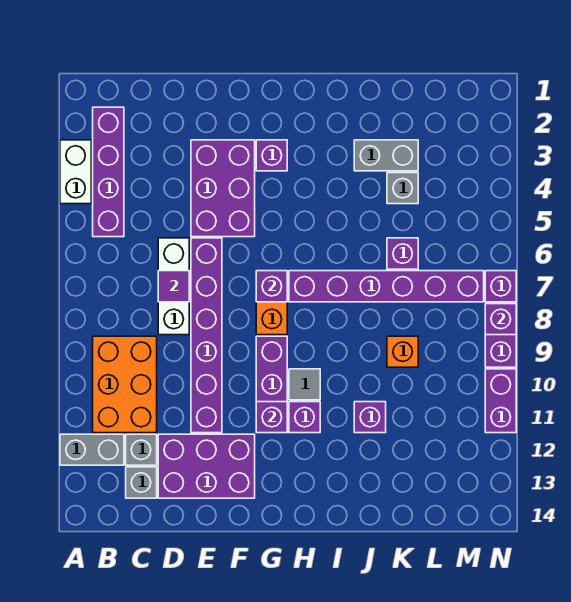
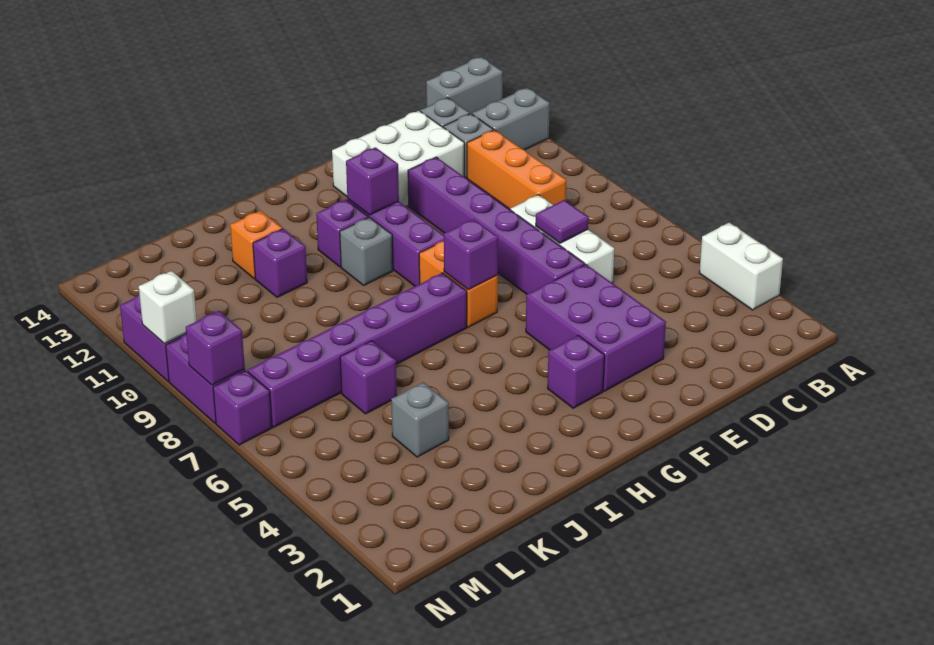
purple brick B2:B5 level 1 -> none
orange brick B9:C11 level 1 -> orange brick C9:C11 level 1
purple brick D12:F13 level 1 -> white brick D12:F13 level 1
grey tile H10 level 1 -> grey brick H10 level 1
grey brick J3:K3 level 1 -> grey brick A14:B14 level 1
orange brick K9 level 1 -> orange brick J12 level 1
none -> white brick N10 level 2

